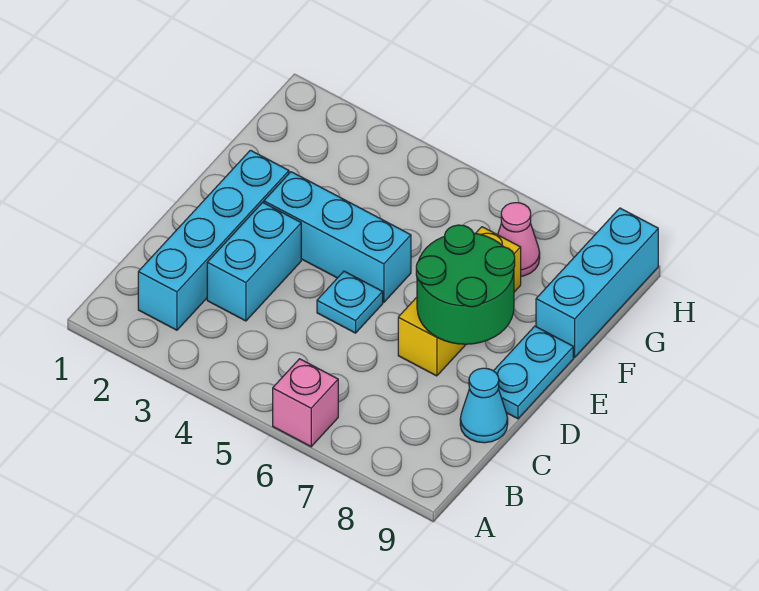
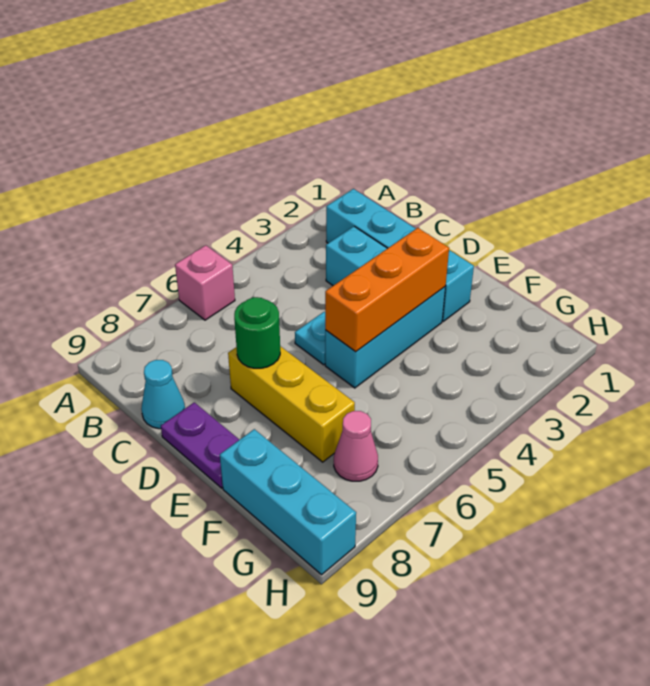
green round brick D7:E8 level 2 -> green round brick D7 level 2
cyan plate D9:E9 level 1 -> purple plate D9:E9 level 1
none -> orange brick E3:E5 level 2

